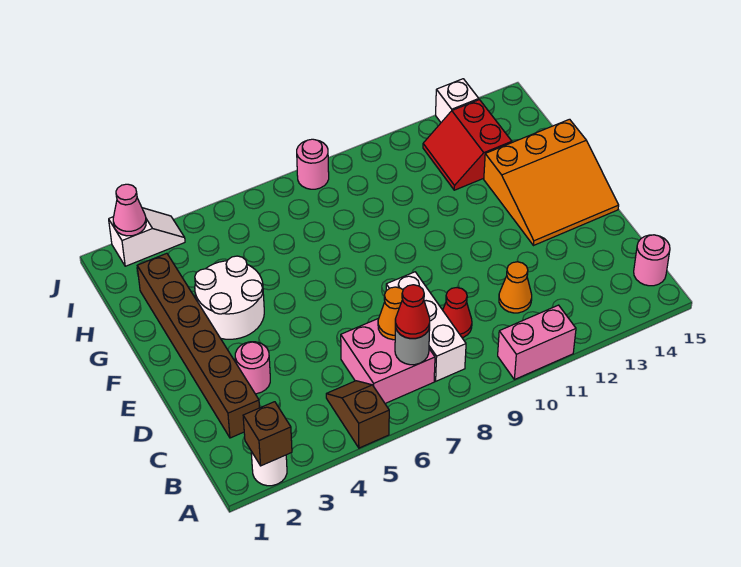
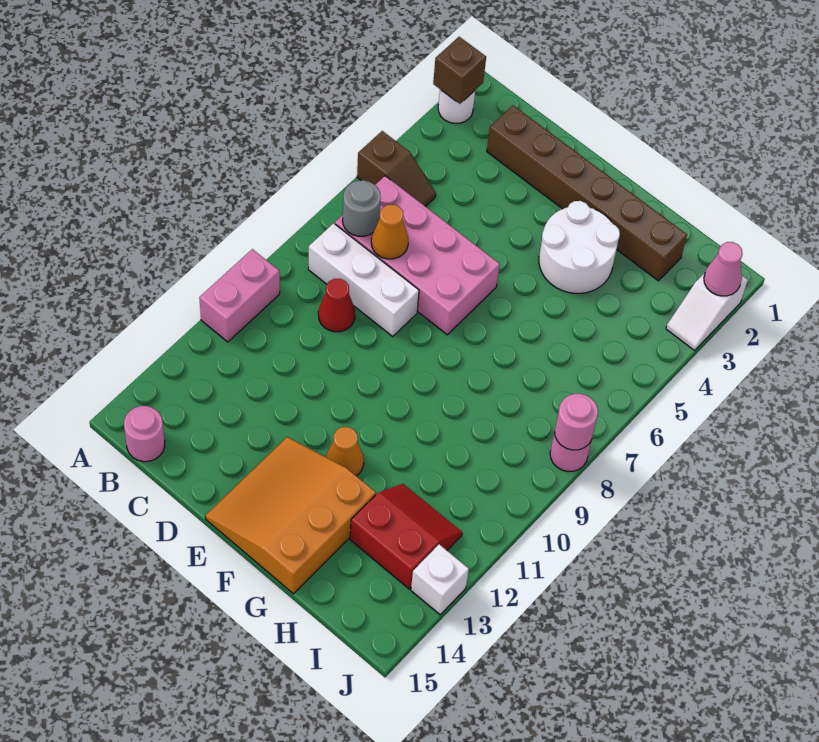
pink brick B6:C7 level 1 -> pink brick B6:E7 level 1
red cone B7 level 3 -> none
orange cone C11 level 1 -> orange cone F12 level 1
pink round brick D3 level 1 -> pink round brick J8 level 2

